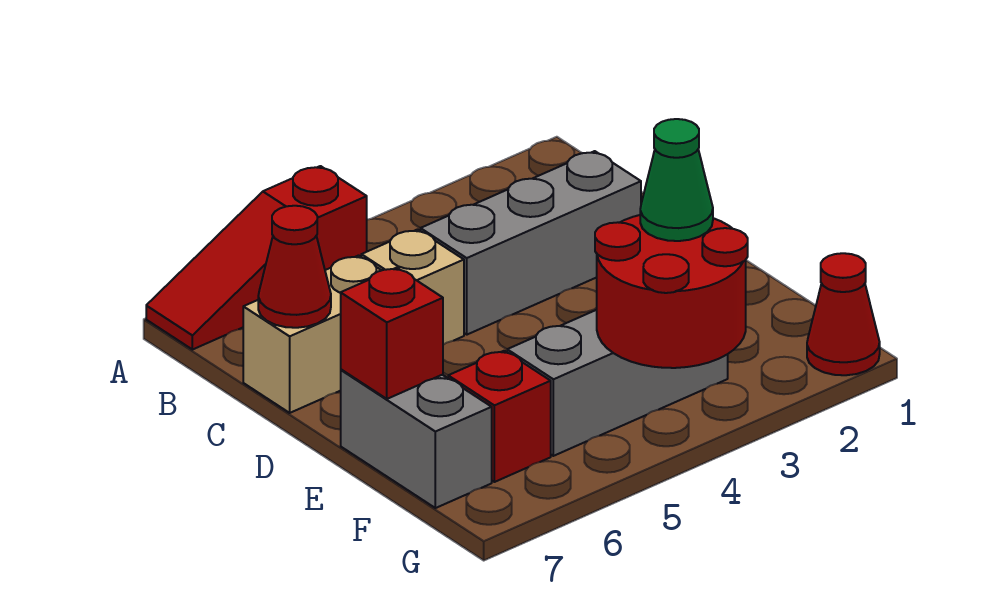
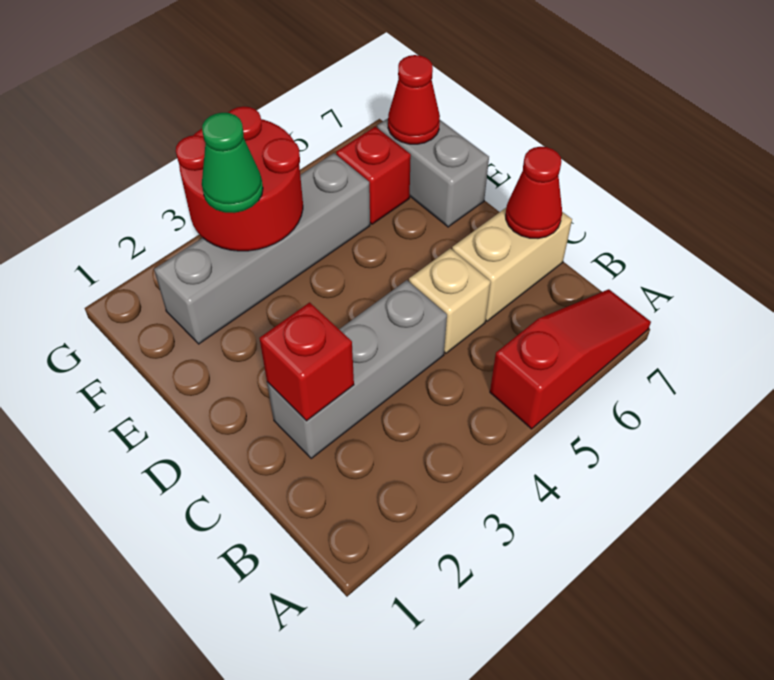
red brick E7 level 2 -> red brick C2 level 2
grey brick F3:F5 level 1 -> grey brick F2:F5 level 1
red cone G1 level 1 -> red cone F7 level 2

